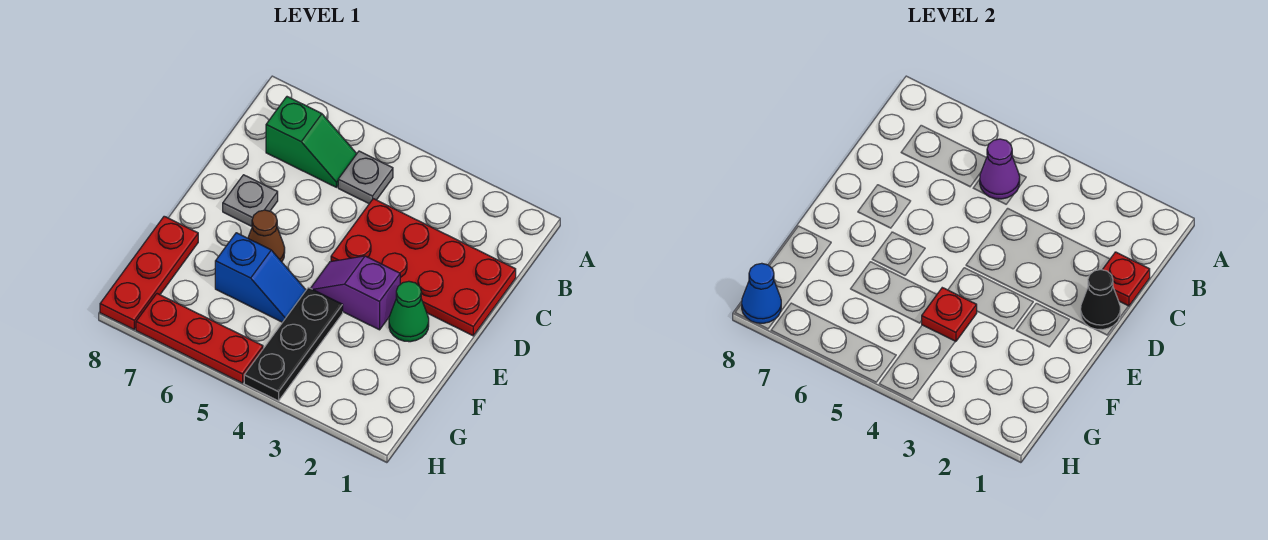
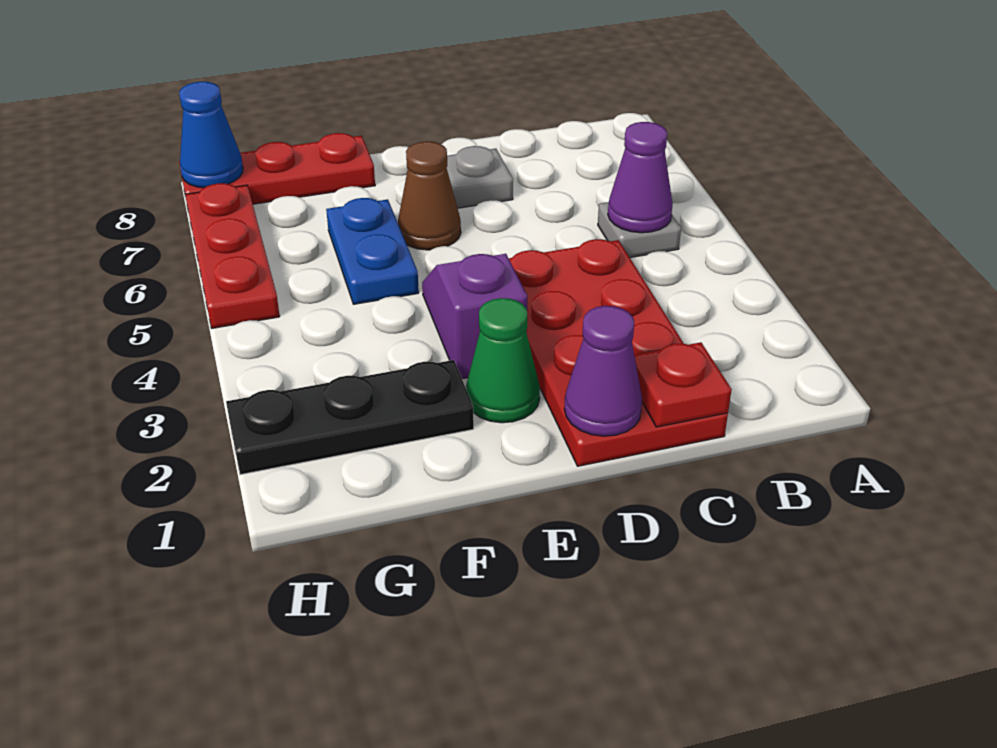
green slope B6:B7 level 1 top 7 -> none
black cone D1 level 2 -> purple cone D1 level 2
black plate F4:H4 level 1 -> black plate F2:H2 level 1
red plate F4 level 2 -> none
blue slope F5:F6 level 1 top 6 -> blue plate F5:F6 level 1

